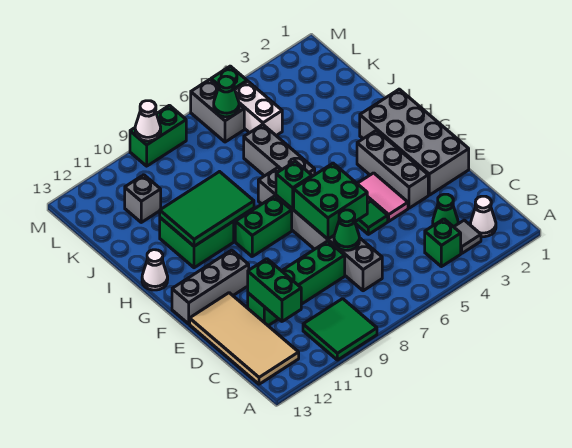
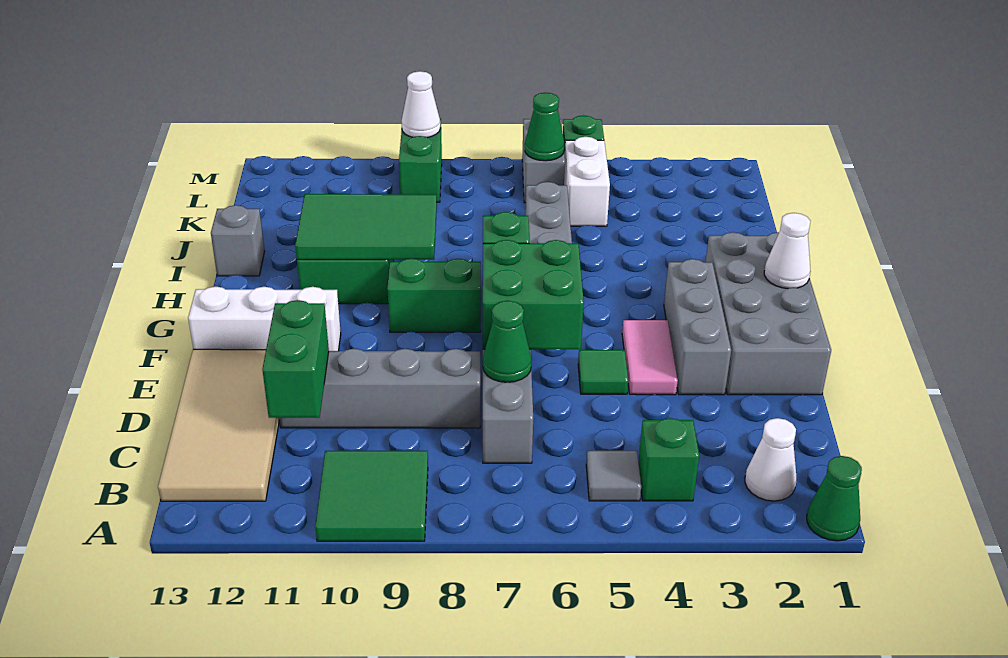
grey tile B3 level 1 -> grey tile B5 level 1
green cone C3 level 1 -> green cone A1 level 1
green brick D8:D11 level 1 -> grey brick D8:D11 level 1
grey brick F11:F13 level 1 -> white brick F11:F13 level 1
white cone H13 level 1 -> white cone G1 level 2
grey brick K11 level 1 -> grey brick I13 level 1
green brick M8:M9 level 1 -> green brick L9:M9 level 1

